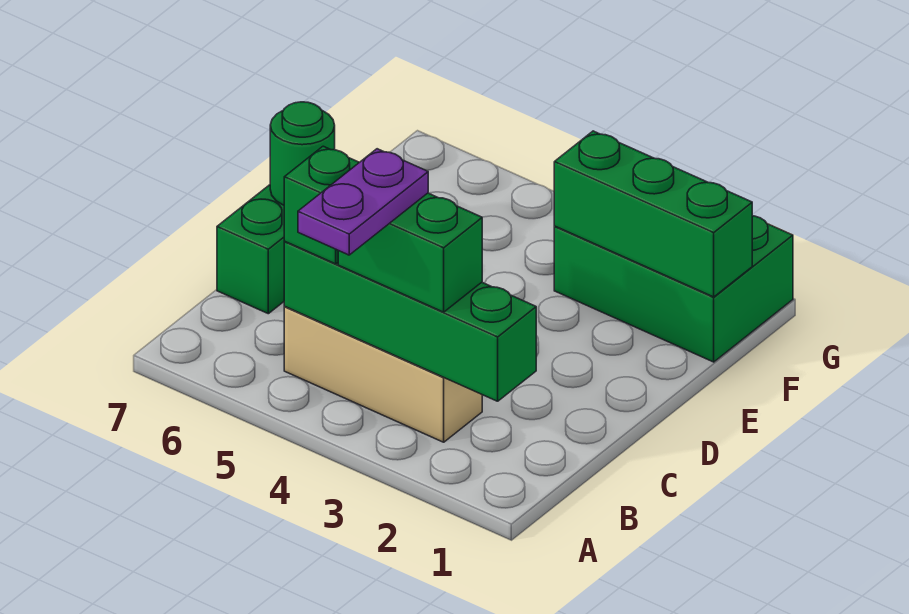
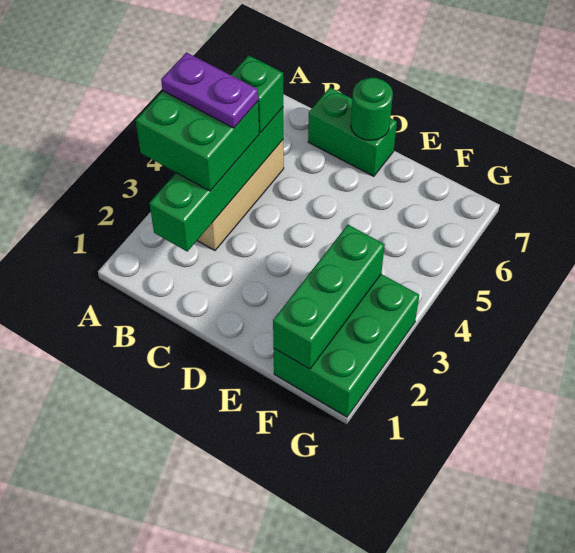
green brick B3:B4 level 3 -> green brick A3:B4 level 3

